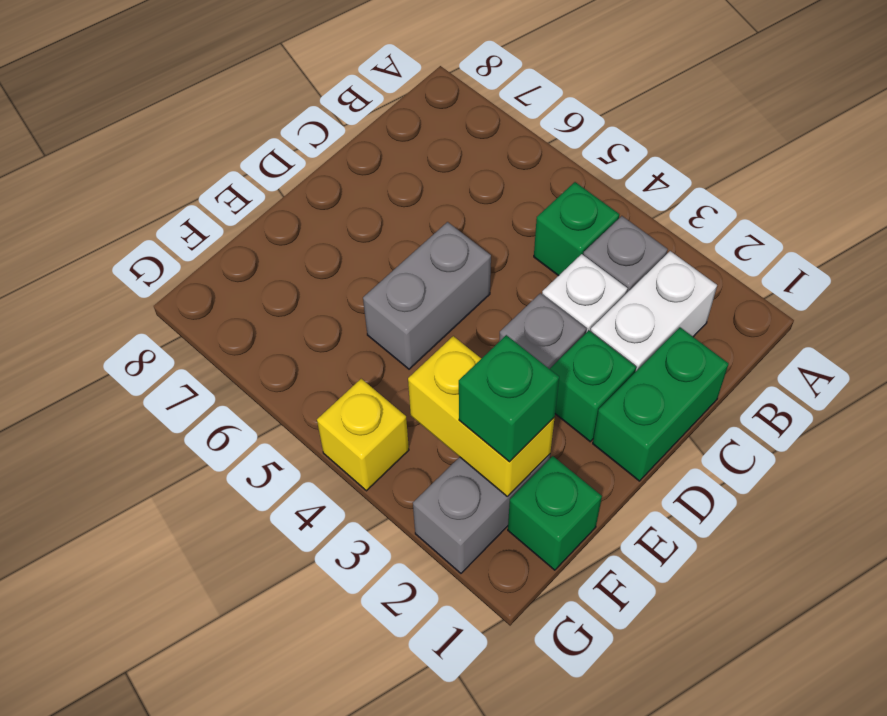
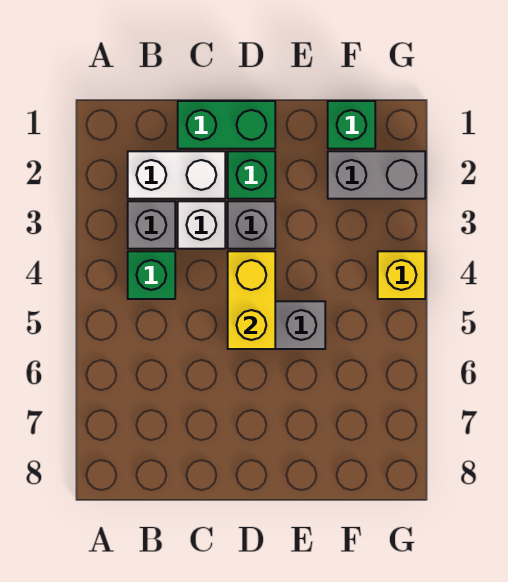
yellow brick F2:F3 level 2 -> yellow brick D4:D5 level 2
green brick F2 level 3 -> none

